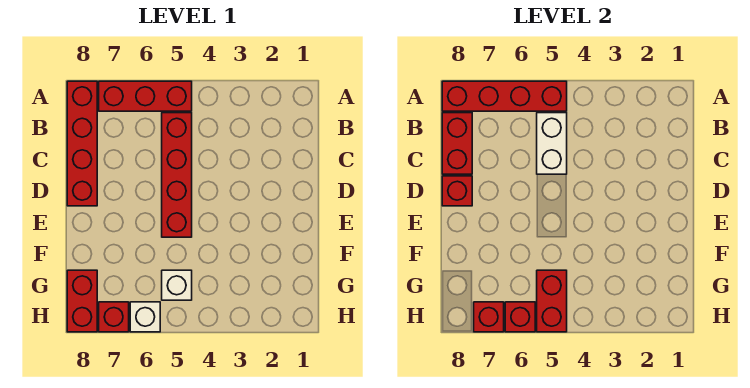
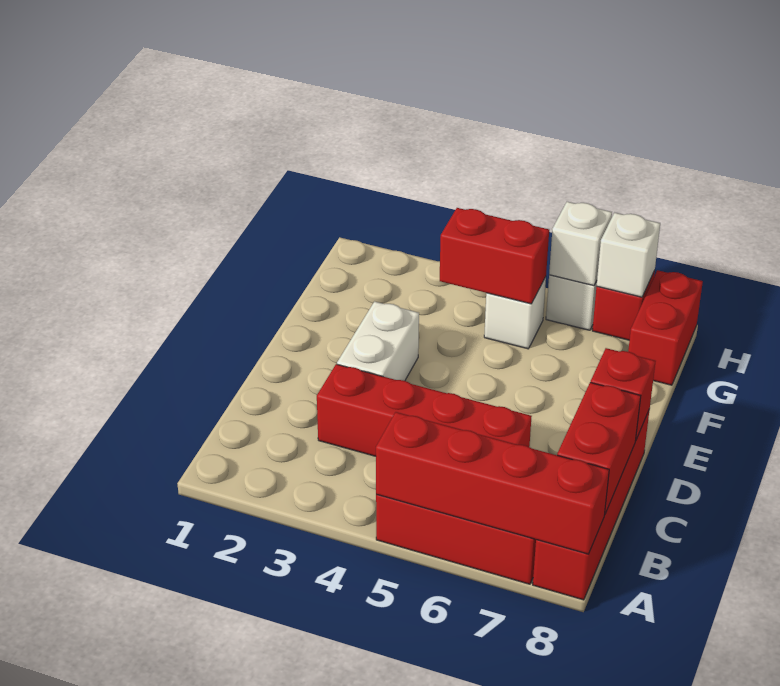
red brick B5:E5 level 1 -> red brick C3:C6 level 1
white brick B5:C5 level 2 -> white brick D3:E3 level 1
red brick G5:H5 level 2 -> red brick G4:G5 level 2
red brick H6 level 2 -> white brick H6 level 2
red brick H7 level 2 -> white brick H7 level 2

